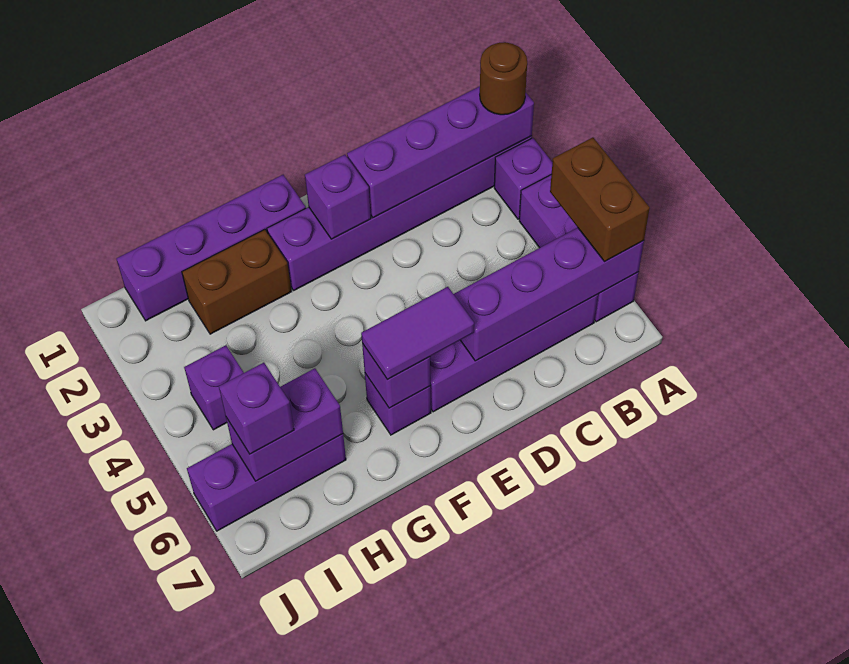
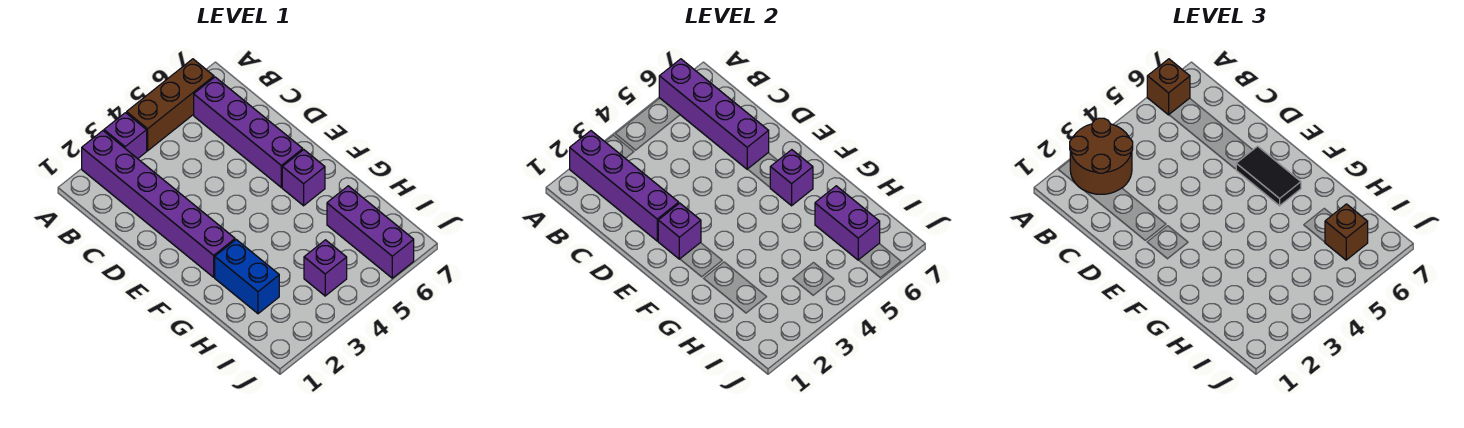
brown round brick A2 level 3 -> brown round brick A2:B3 level 3
purple brick A4:A6 level 1 -> brown brick A4:A6 level 1
brown brick A5:A6 level 3 -> brown brick A6 level 3
purple tile E6:F6 level 3 -> black tile E6:F6 level 3
purple brick F1:I1 level 1 -> none
brown brick G2:H2 level 1 -> blue brick G2:H2 level 1
purple brick I6 level 3 -> brown brick I6 level 3

